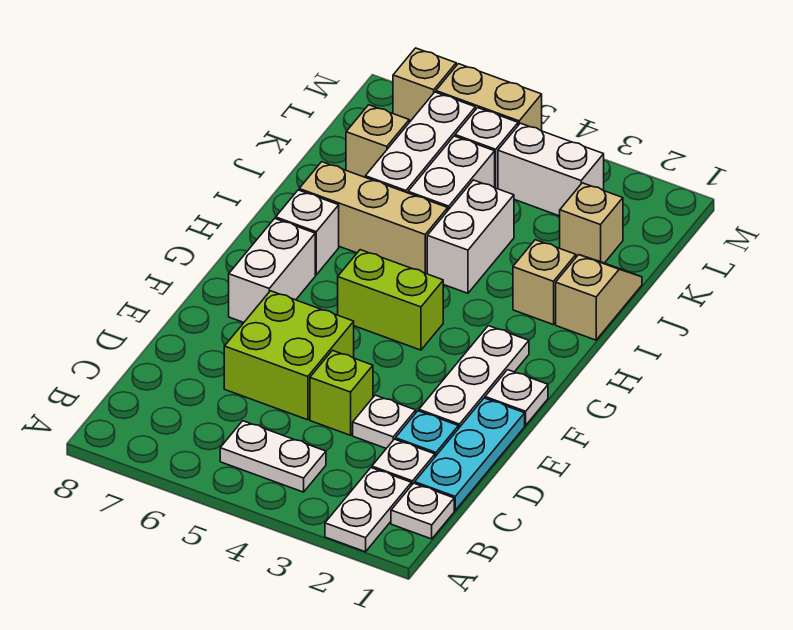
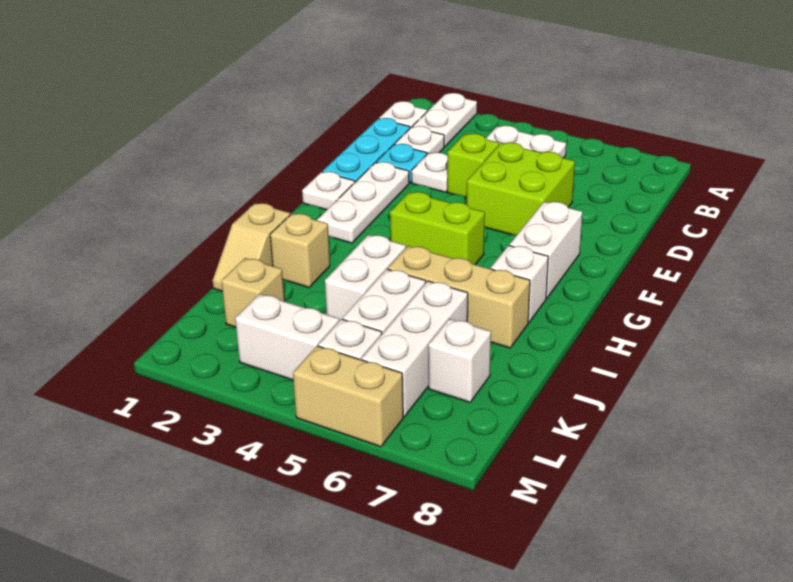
tan brick K7 level 1 -> white brick K7 level 1
tan brick M7 level 1 -> none

